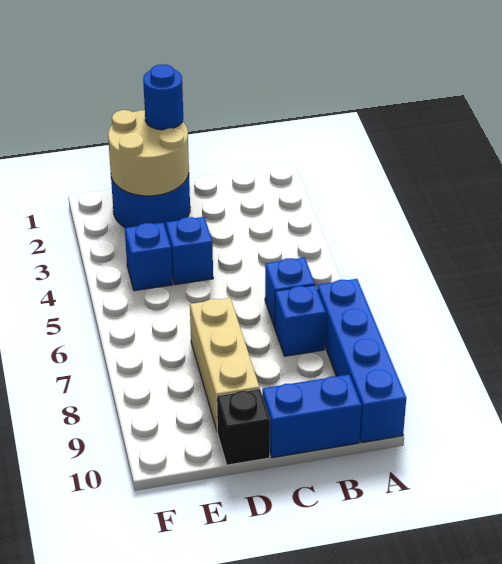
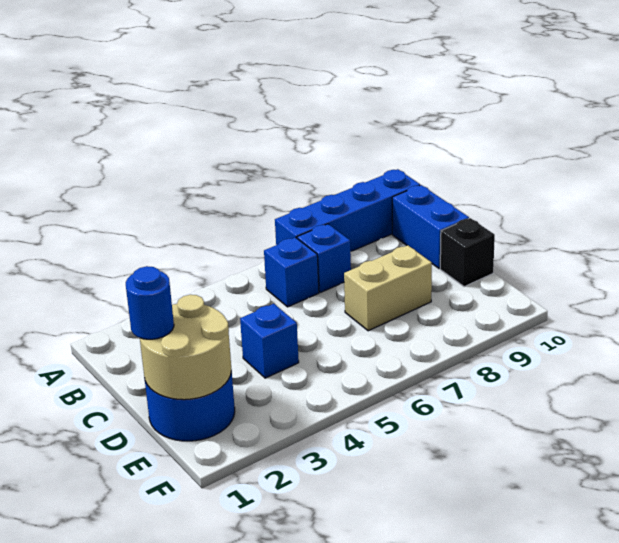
tan brick D7:D9 level 1 -> tan brick D7:D8 level 1
blue brick E4 level 1 -> none

